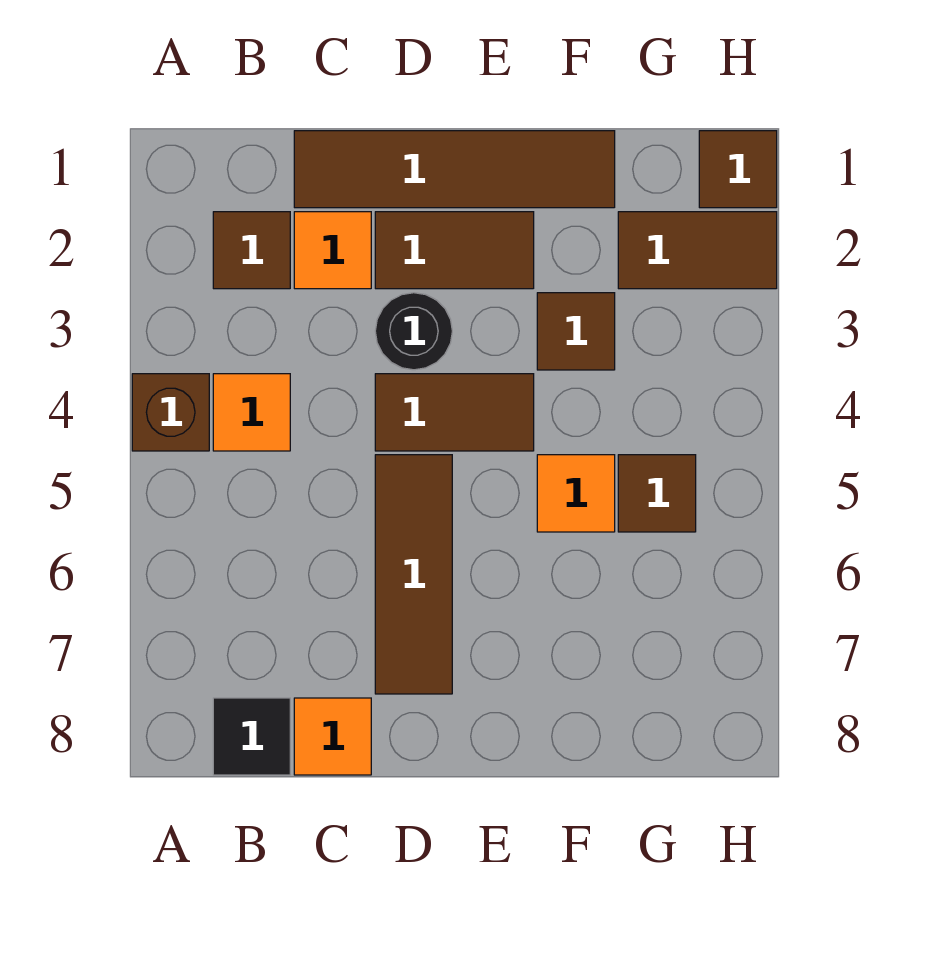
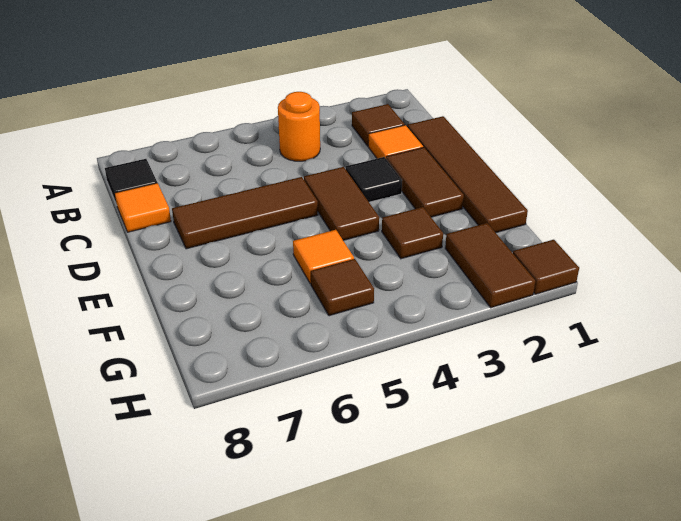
brown brick A4 level 1 -> none
orange tile B4 level 1 -> orange round brick B4 level 1
black round brick D3 level 1 -> black tile D3 level 1

